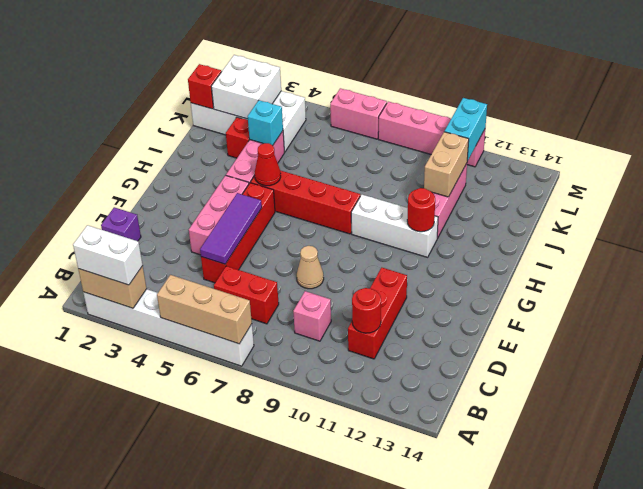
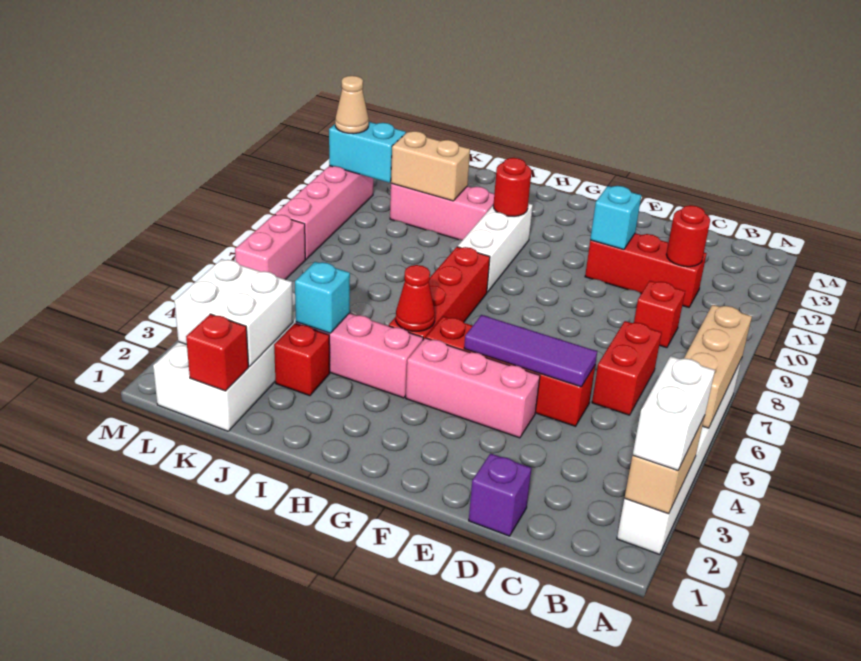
pink brick C9 level 1 -> red brick C9 level 1
tan cone E8 level 1 -> tan cone M11 level 3
none -> cyan brick E11 level 2

